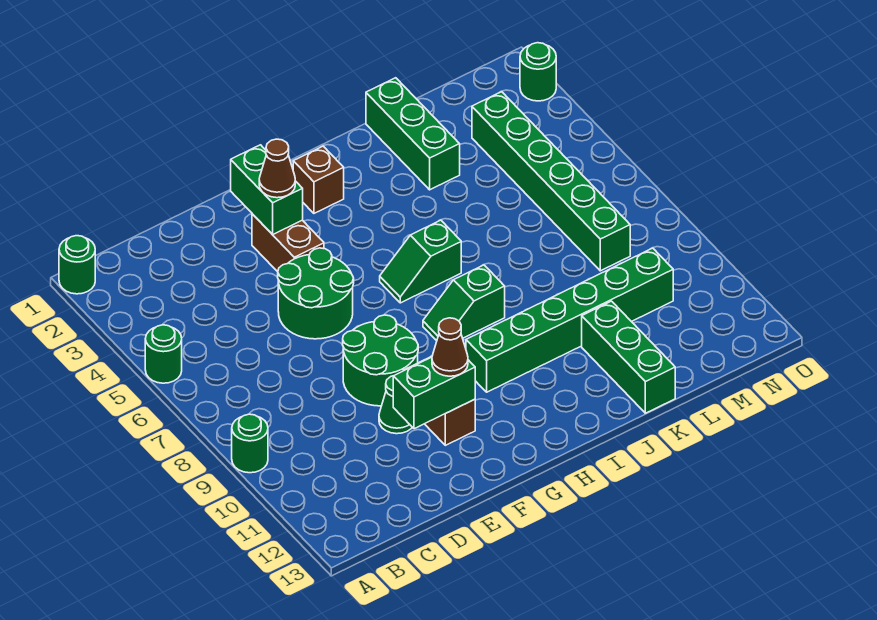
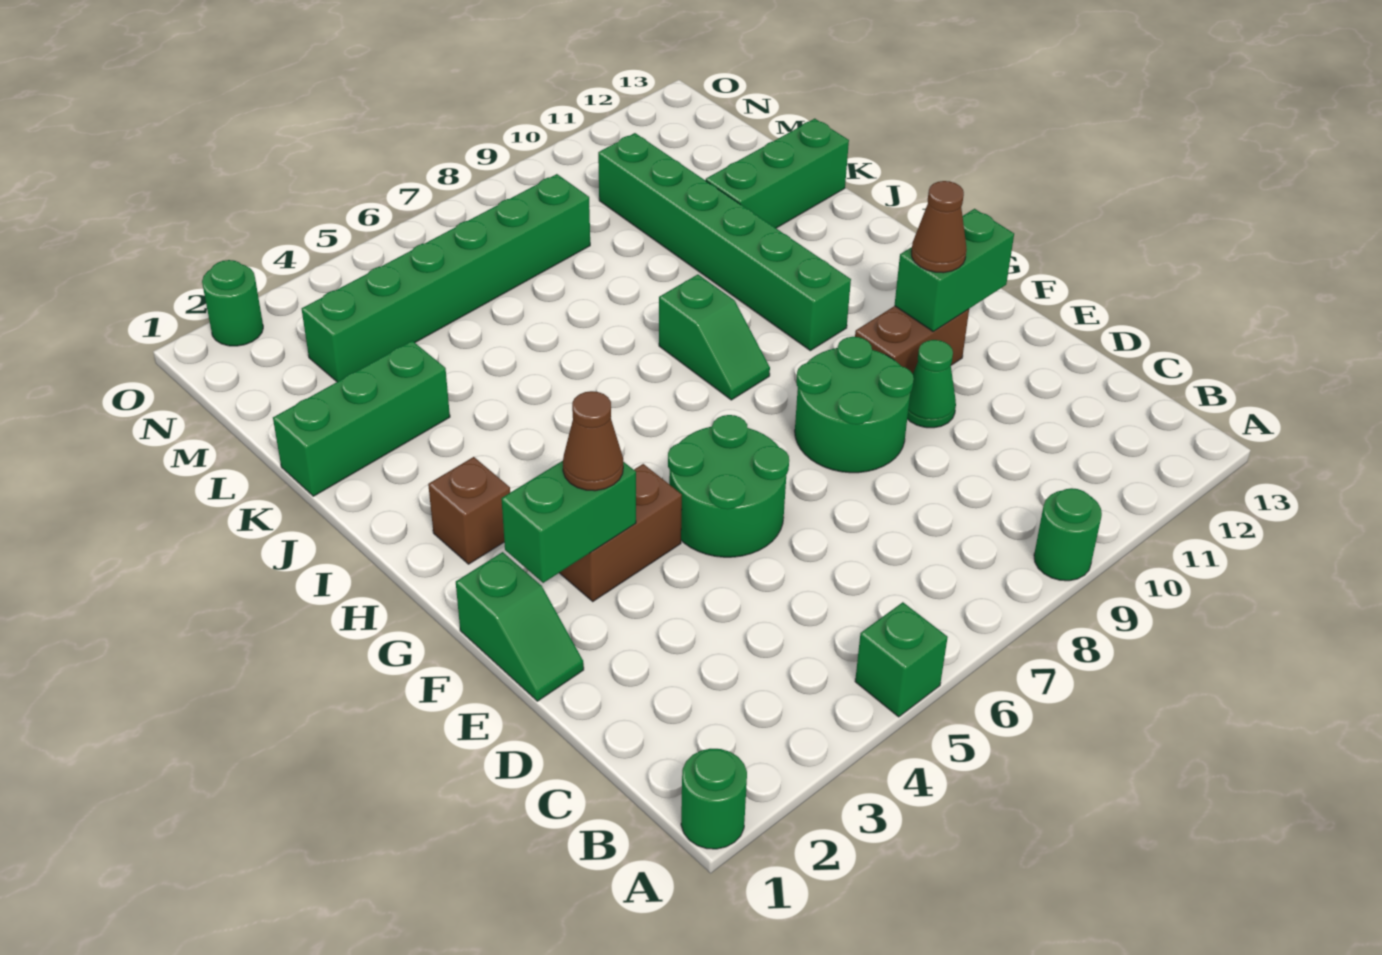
green round brick A5 level 1 -> green brick A5 level 1
green brick E11:F11 level 2 -> green brick F11:F12 level 2
green slope H6:I6 level 1 top I -> green slope E1:F1 level 1 top F

